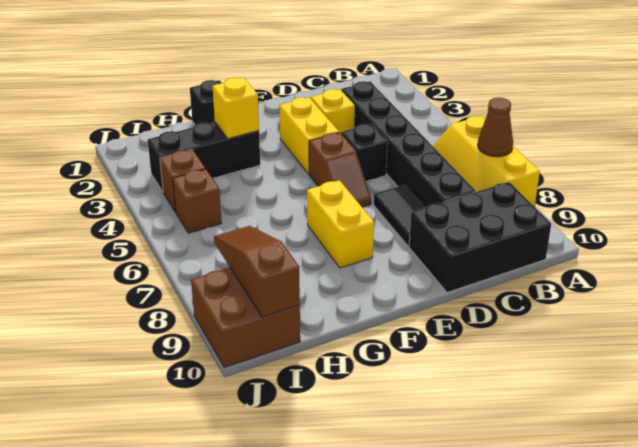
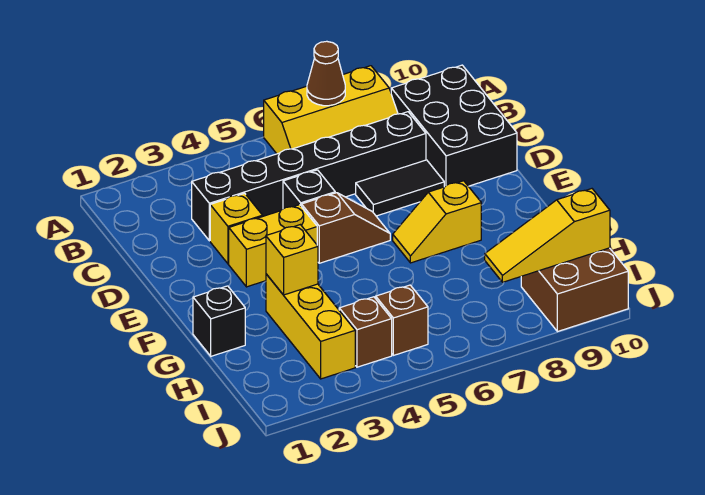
yellow brick F7:F8 level 1 -> yellow slope F7:F8 level 1 top 8
black brick G3:I3 level 1 -> yellow brick G3:I3 level 1
brown slope I8:I10 level 2 top 10 -> yellow slope I8:I10 level 2 top 10

